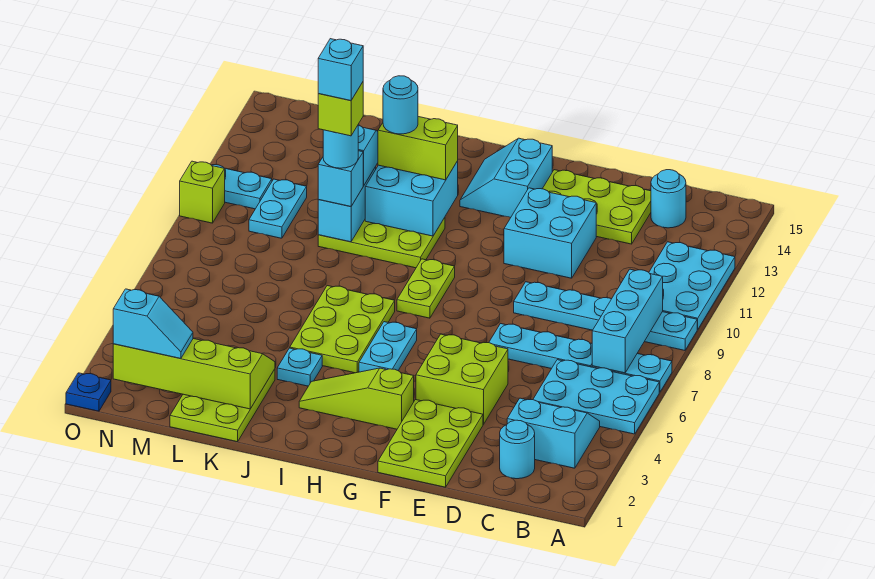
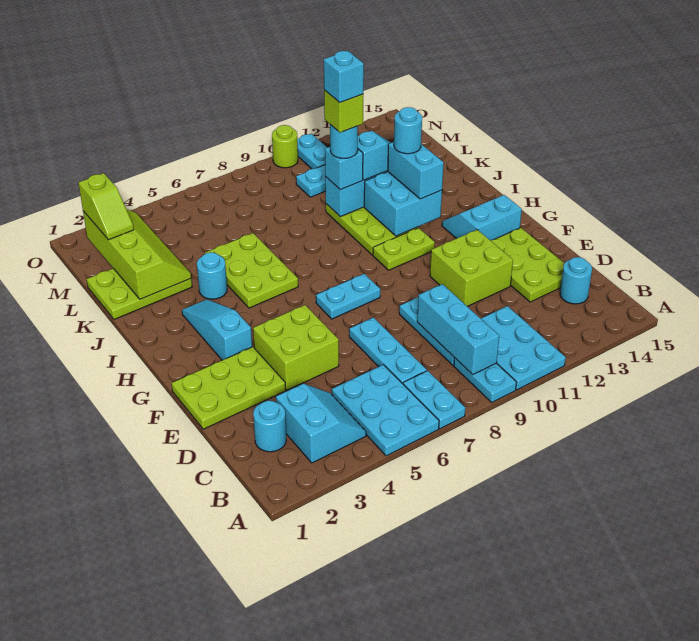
cyan plate A10:B12 level 1 -> cyan plate A10:C11 level 1
cyan brick B7:B9 level 2 -> cyan brick B9:D9 level 2
cyan brick E11:F12 level 1 -> lime brick E11:F12 level 1
lime slope G3:I3 level 1 top G -> cyan slope G3:I3 level 1 top G
cyan plate H5:H6 level 1 -> cyan plate G7:G8 level 1
lime plate H8:H9 level 1 -> lime plate H10:H11 level 1
lime plate I5:J7 level 1 -> lime plate I5:K6 level 1
lime brick I12:J12 level 3 -> cyan brick I12:J12 level 3
cyan plate J4 level 1 -> cyan round brick J4 level 1
cyan slope M2:N2 level 3 top N -> lime slope M2:N2 level 3 top N
blue plate O1 level 1 -> none
lime brick O10 level 1 -> lime round brick O10 level 1

